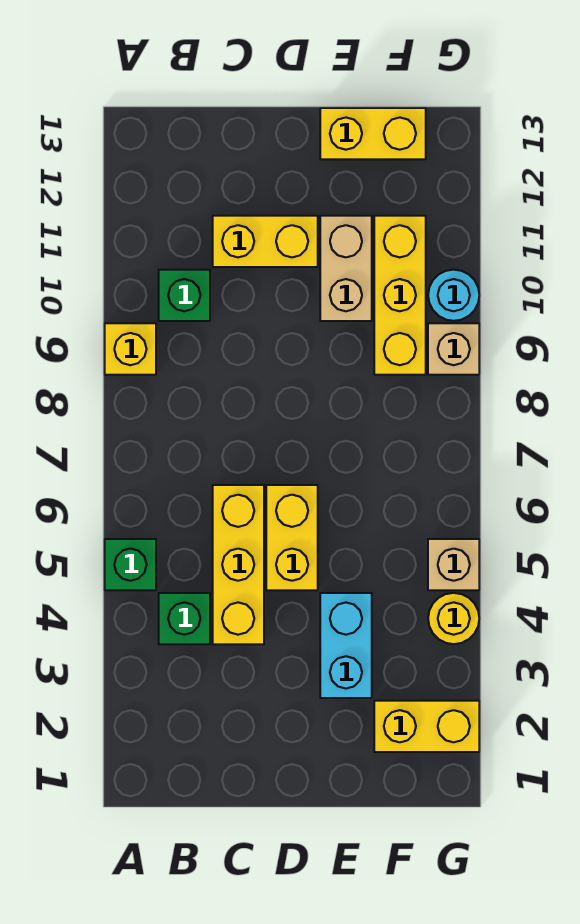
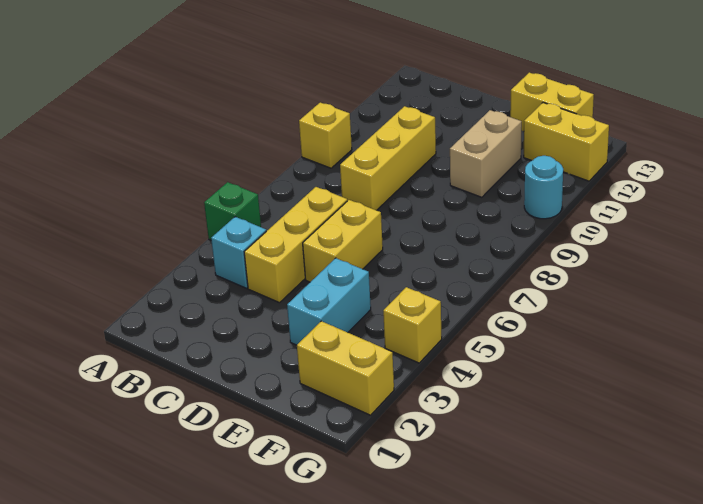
green brick B4 level 1 -> cyan brick B4 level 1
green brick B10 level 1 -> none
yellow brick C11:D11 level 1 -> yellow brick F12:G12 level 1
yellow brick F9:F11 level 1 -> yellow brick C8:C10 level 1
yellow round brick G4 level 1 -> yellow brick G4 level 1
tan brick G5 level 1 -> none
tan brick G9 level 1 -> none

